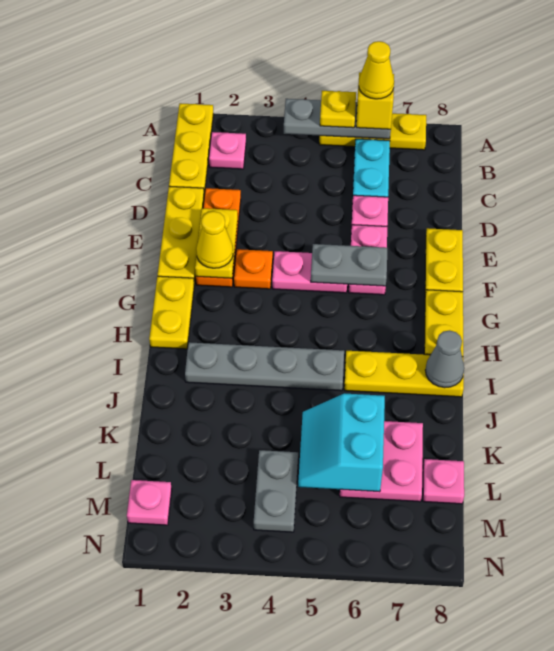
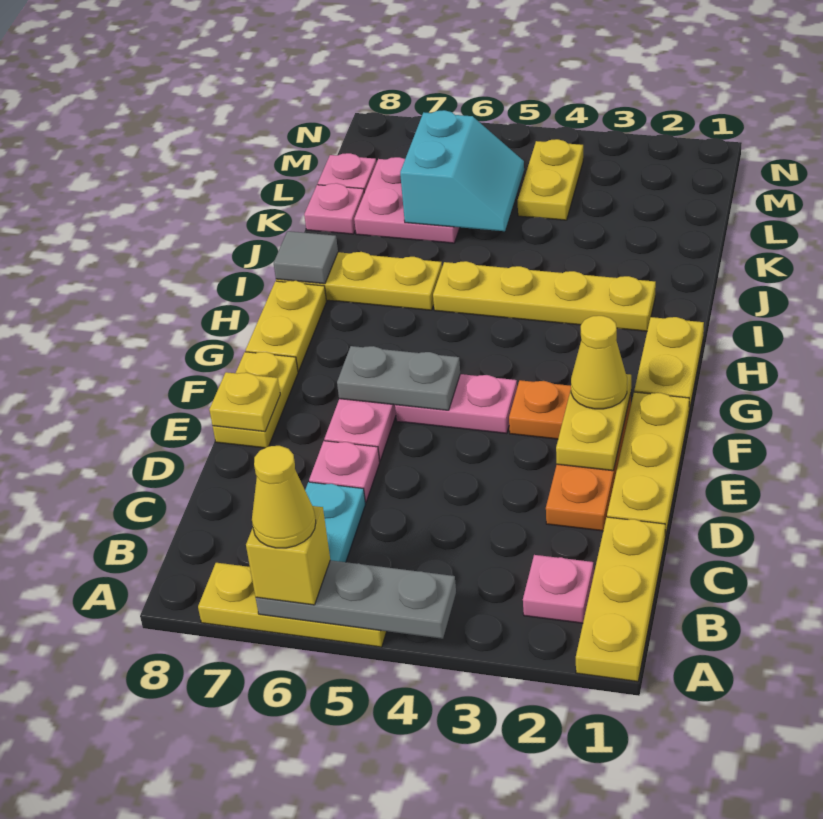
yellow plate A5 level 3 -> yellow plate E8 level 2
grey plate I2:I5 level 1 -> yellow plate I2:I5 level 1
grey cone I8 level 2 -> grey tile I8 level 2
grey plate L4:M4 level 1 -> yellow plate L4:M4 level 1
pink plate M1 level 1 -> pink plate K8 level 1

